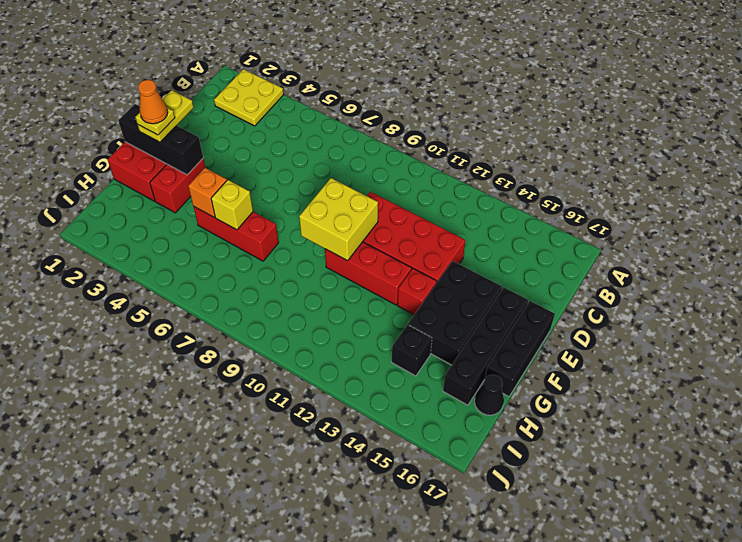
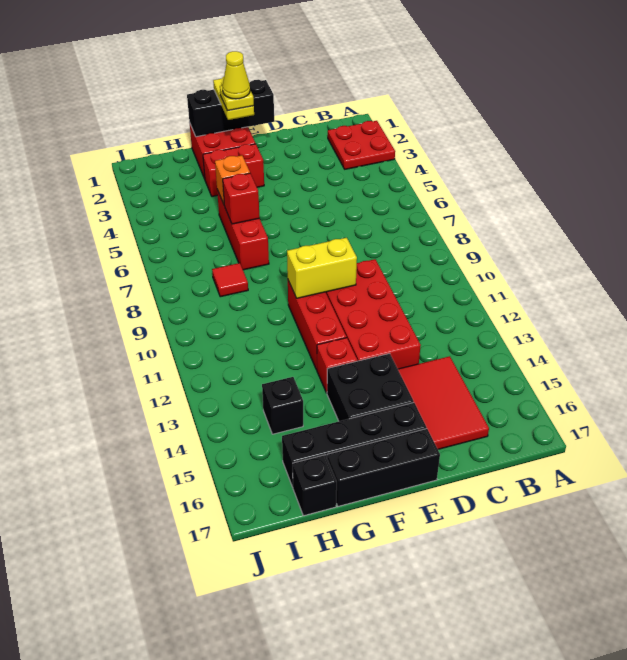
yellow plate A2:B3 level 1 -> red plate A2:B3 level 1
none -> red tile C14:D16 level 1
yellow plate E2:F2 level 3 -> yellow plate F1:F2 level 3
yellow brick E9:F10 level 2 -> yellow brick E10:F10 level 2
black brick E14:G15 level 1 -> black brick E14:F15 level 1
black brick F1:F3 level 2 -> black brick E1:G1 level 2
orange cone F2 level 5 -> yellow cone F2 level 5
yellow brick G6 level 2 -> red brick G6 level 2
none -> red tile H8 level 1
black cone H17 level 1 -> black brick H17 level 1

